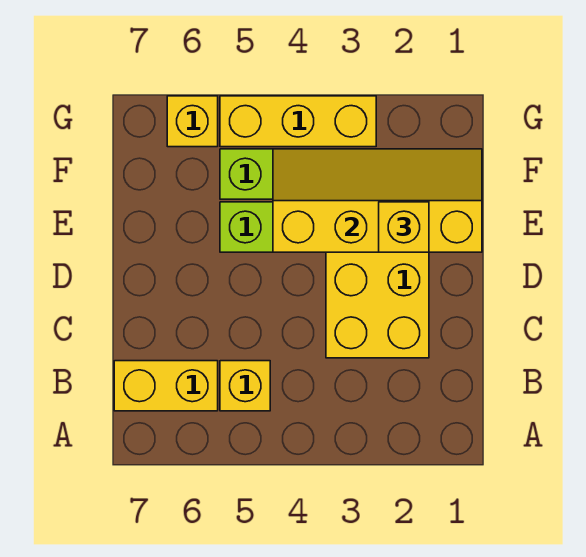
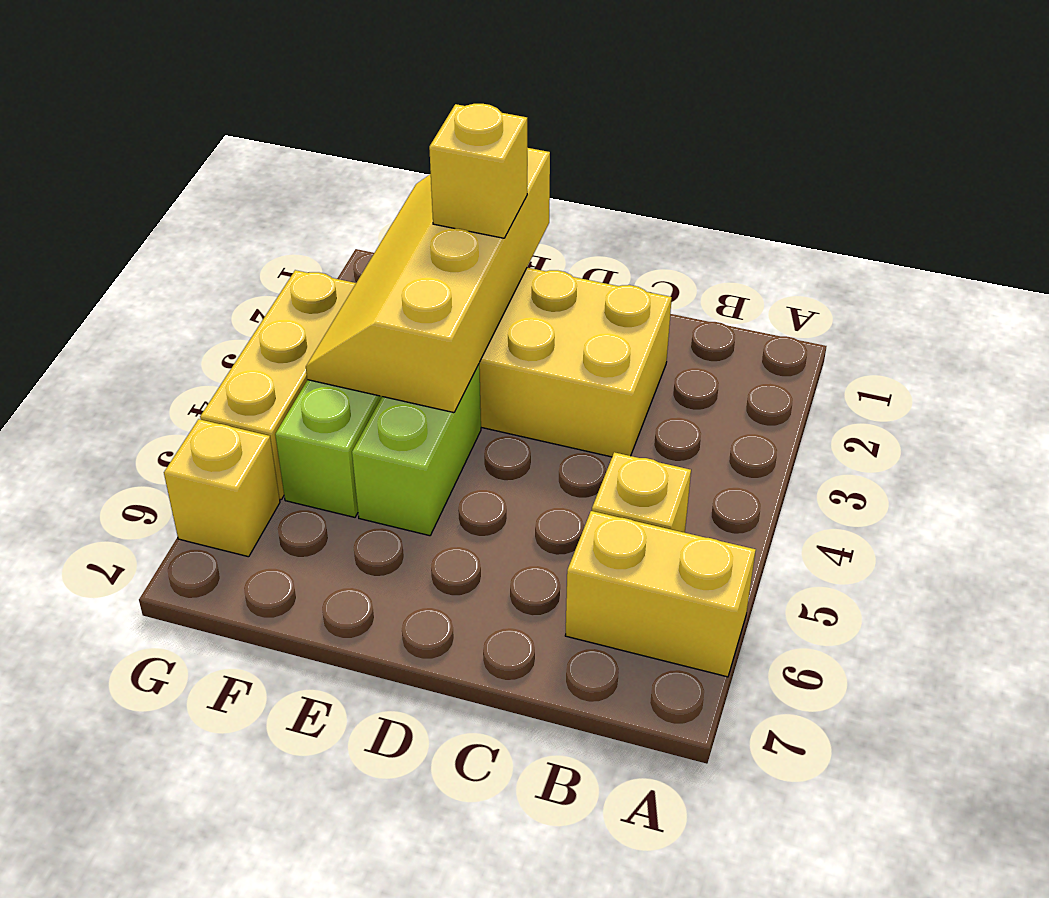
yellow brick B6:B7 level 1 -> yellow brick A6:B6 level 1

